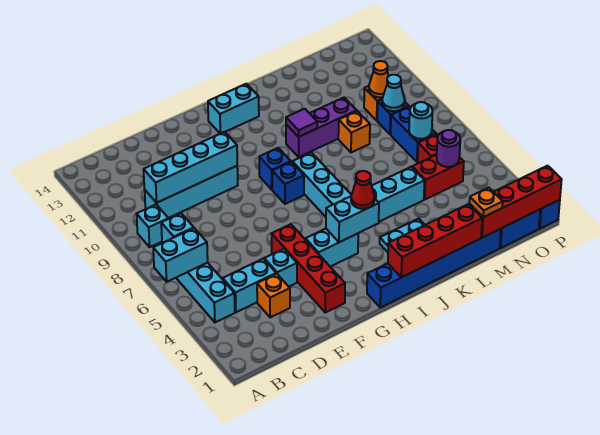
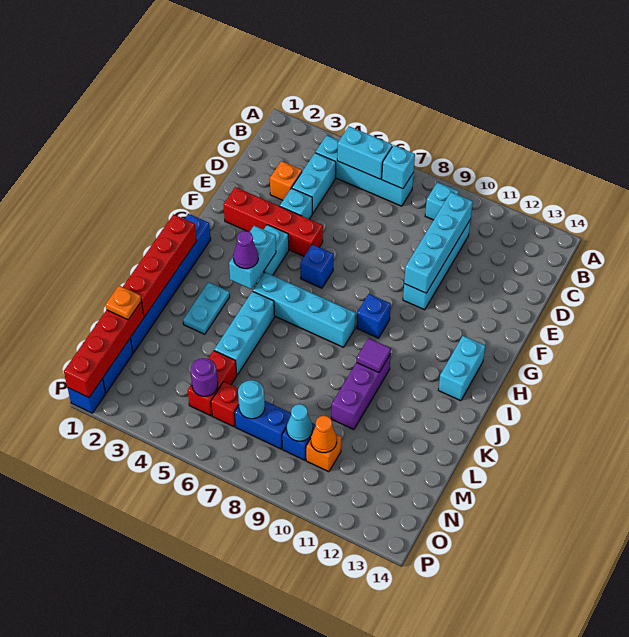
cyan brick A6:B6 level 2 -> cyan brick B5:B6 level 2
blue brick H8 level 1 -> blue brick G6 level 1
red cone I4 level 3 -> purple cone I4 level 3
orange brick L9 level 1 -> none

